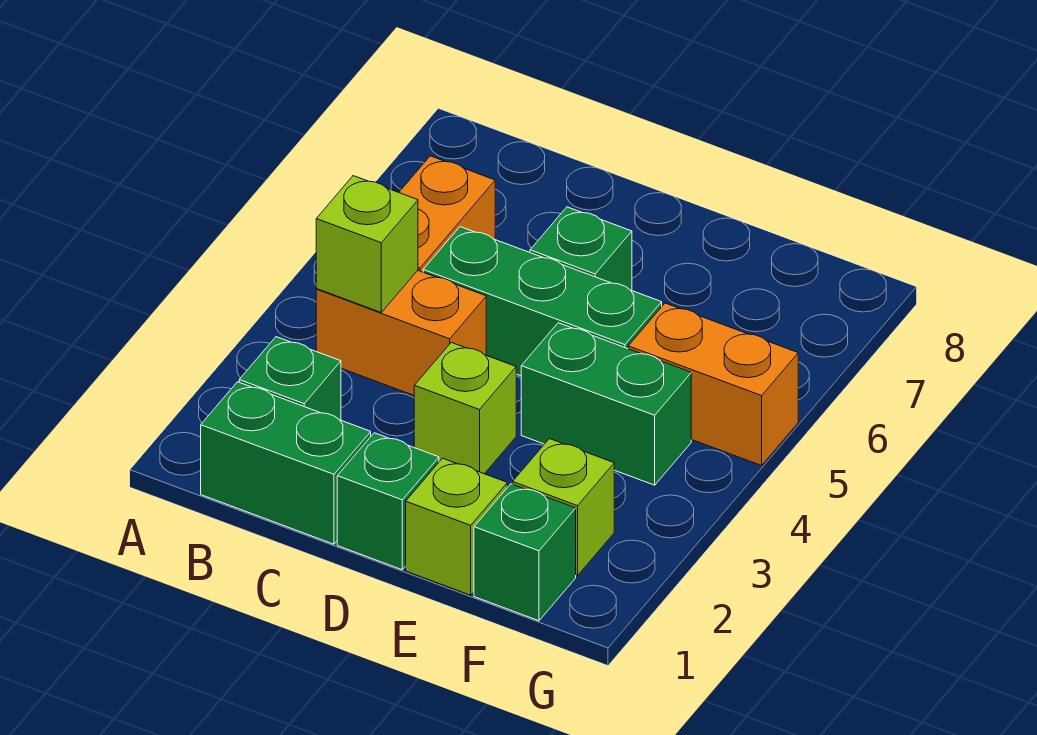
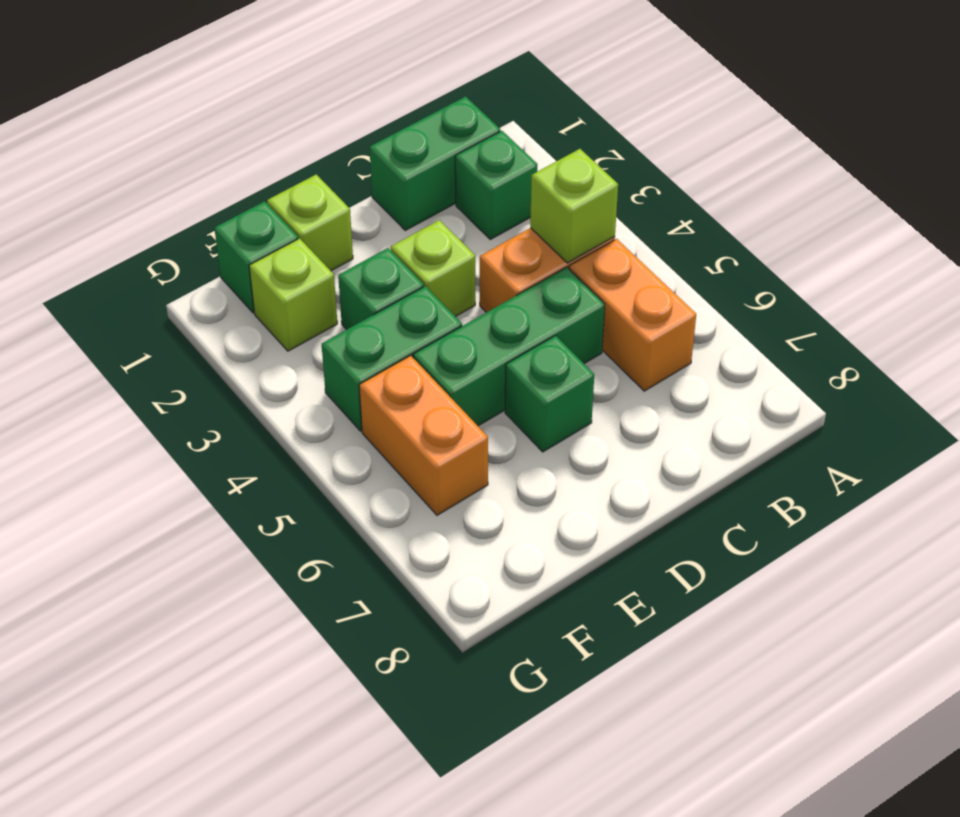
green brick D1 level 1 -> green brick E3 level 1
orange brick F5:G5 level 1 -> orange brick F5:F6 level 1

